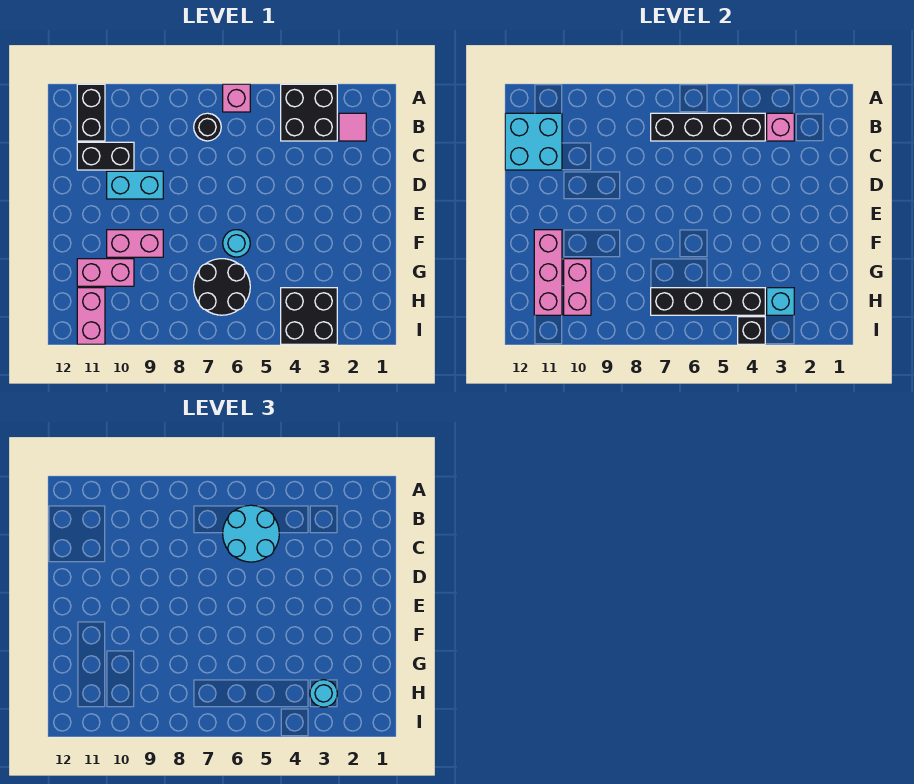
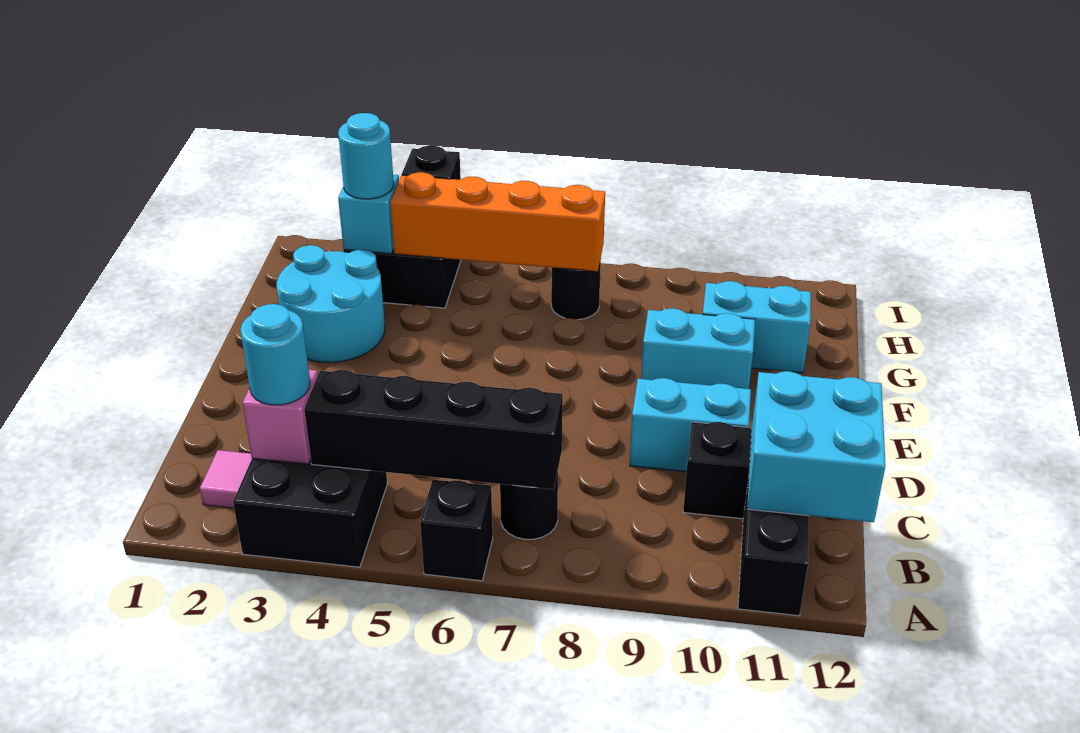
pink brick A6 level 1 -> black brick A6 level 1
cyan round brick B5:C6 level 3 -> cyan round brick F2:G3 level 1
cyan round brick F6 level 1 -> cyan round brick B3 level 3
pink brick F9:F10 level 1 -> cyan brick F9:F10 level 1
pink brick F11:H11 level 2 -> none
black round brick G6:H7 level 1 -> black round brick H7 level 1
pink brick G10:G11 level 1 -> cyan brick G10:G11 level 1
pink brick G10:H10 level 2 -> none
black brick H4:H7 level 2 -> orange brick H4:H7 level 2
pink brick H11:I11 level 1 -> none

